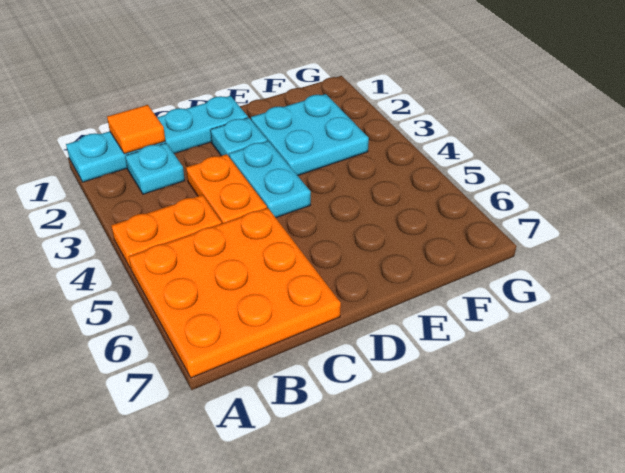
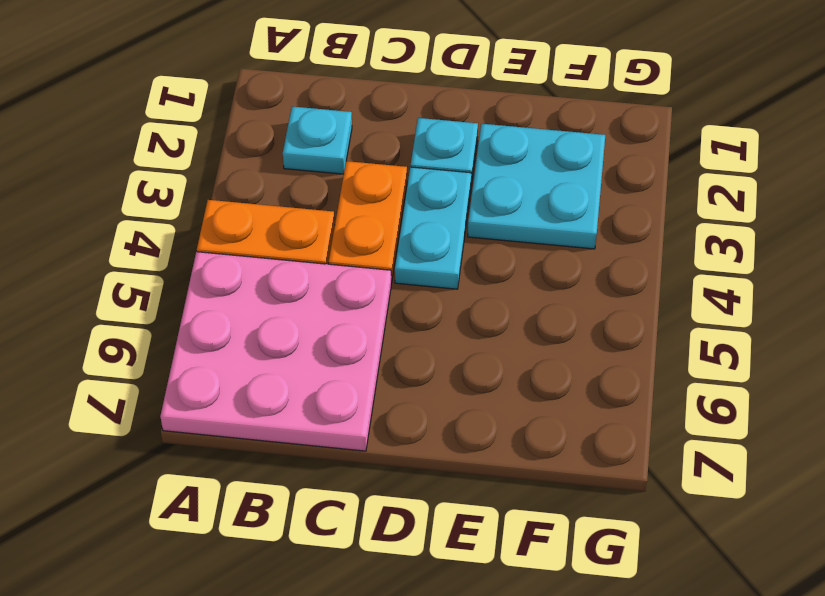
cyan plate A1:D1 level 1 -> none
orange plate A5:C7 level 1 -> pink plate A5:C7 level 1
orange tile B1 level 2 -> none

